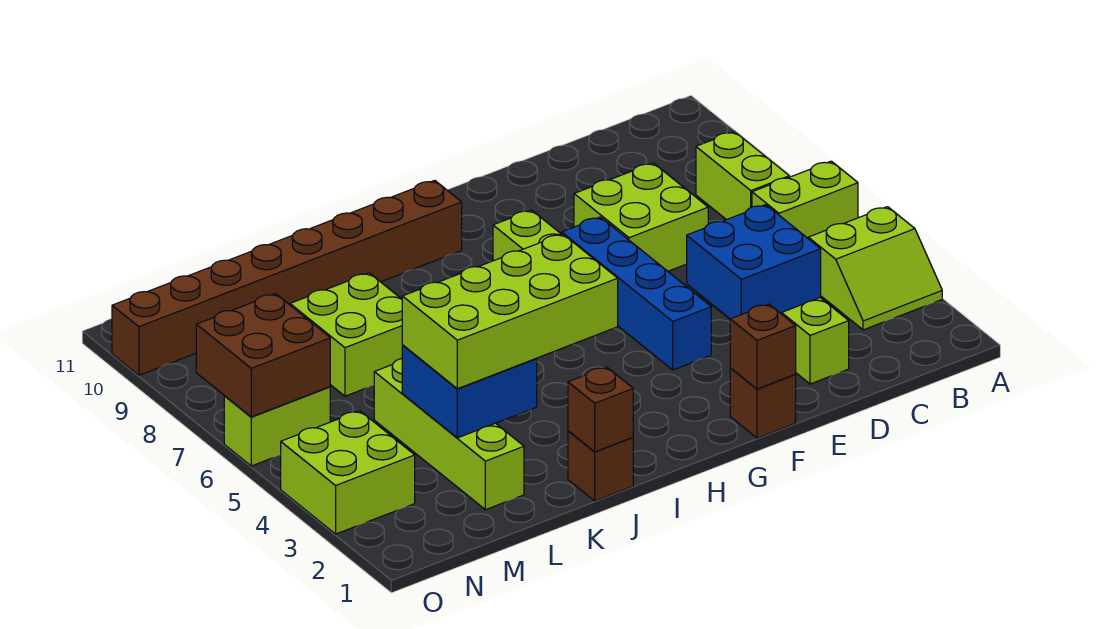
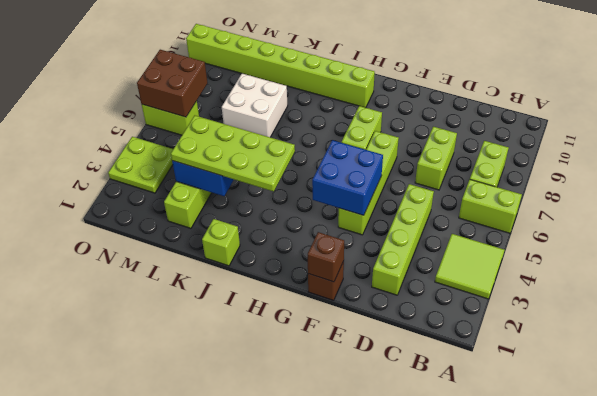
lime slope A3:B4 level 1 top 4 -> lime tile A3:B4 level 1
blue brick D3:E4 level 2 -> blue brick F4:G5 level 2
lime brick D7:E8 level 1 -> lime brick D7:D8 level 1
blue brick F4:F7 level 1 -> lime brick F4:F7 level 1
brown brick H10:O10 level 1 -> lime brick H10:O10 level 1
lime brick I3:L4 level 3 -> lime plate I3:L4 level 3
brown brick J1 level 1 -> lime brick J1 level 1
brown brick J1 level 2 -> none
lime brick K7:L8 level 1 -> white brick K7:L8 level 1
lime brick N3:O4 level 1 -> lime plate N3:O4 level 1

